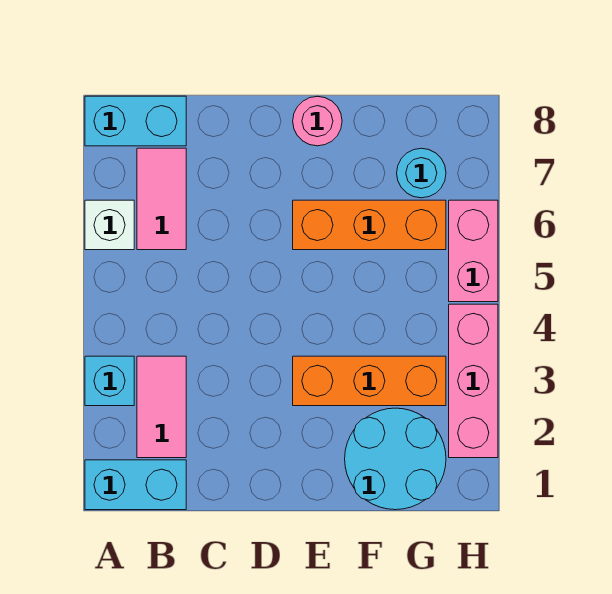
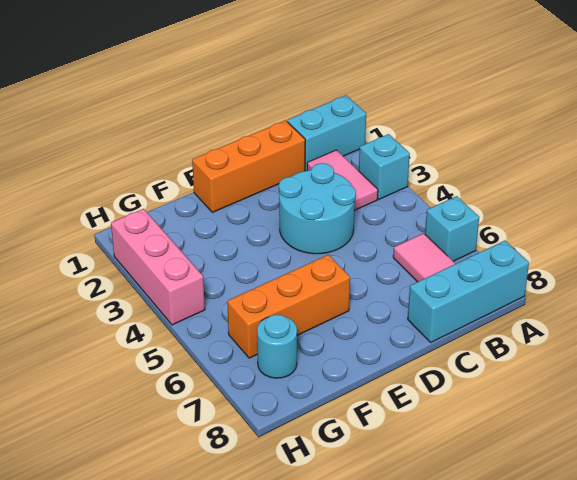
white brick A6 level 1 -> cyan brick A6 level 1
cyan brick A8:B8 level 1 -> cyan brick A8:C8 level 1
orange brick E3:G3 level 1 -> orange brick C1:E1 level 1
pink round brick E8 level 1 -> none
cyan round brick F1:G2 level 1 -> cyan round brick C3:D4 level 1
pink brick H5:H6 level 1 -> none

